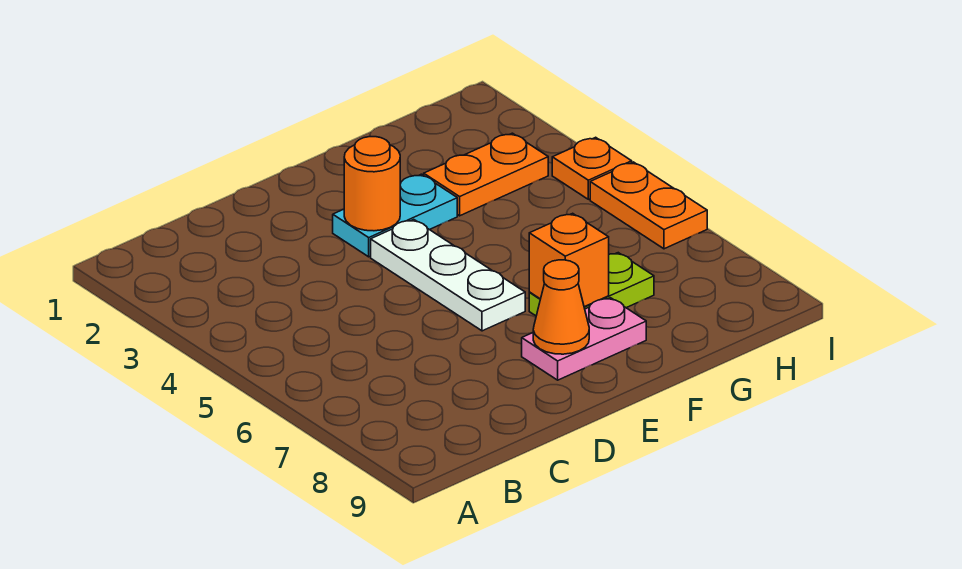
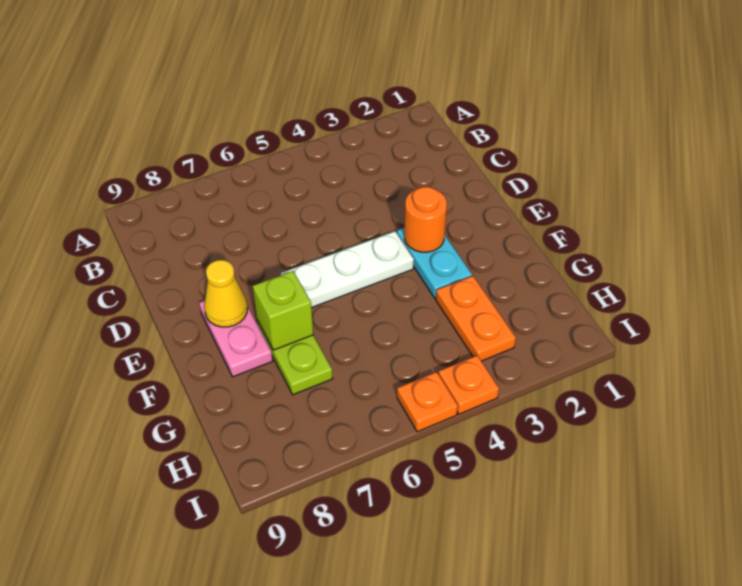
orange cone E8 level 2 -> yellow cone E8 level 2
orange brick F7 level 2 -> lime brick F7 level 2
orange plate I5:I6 level 1 -> orange plate I5 level 1

